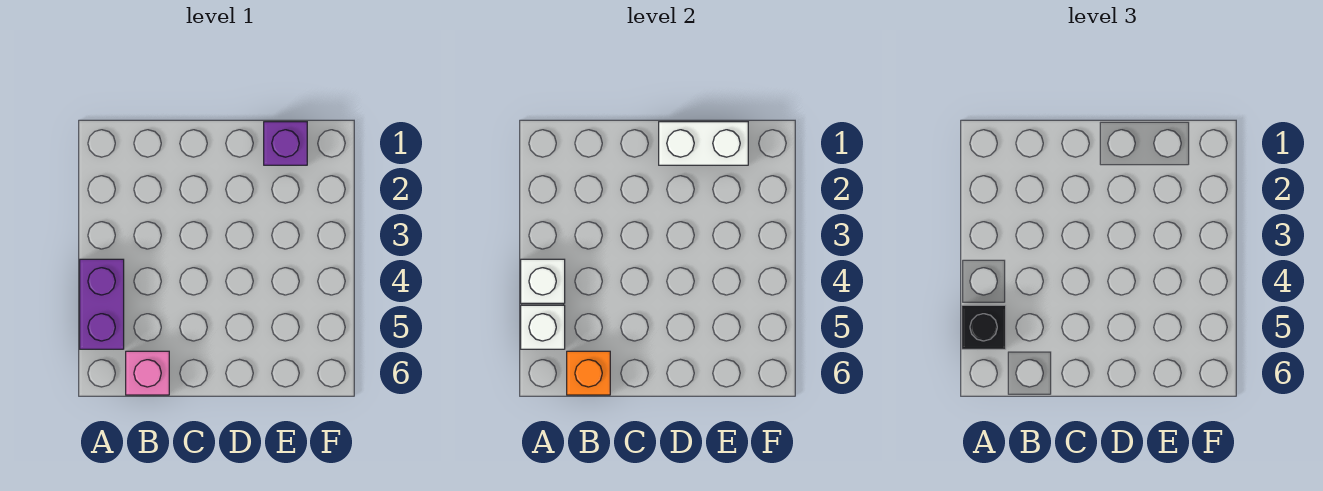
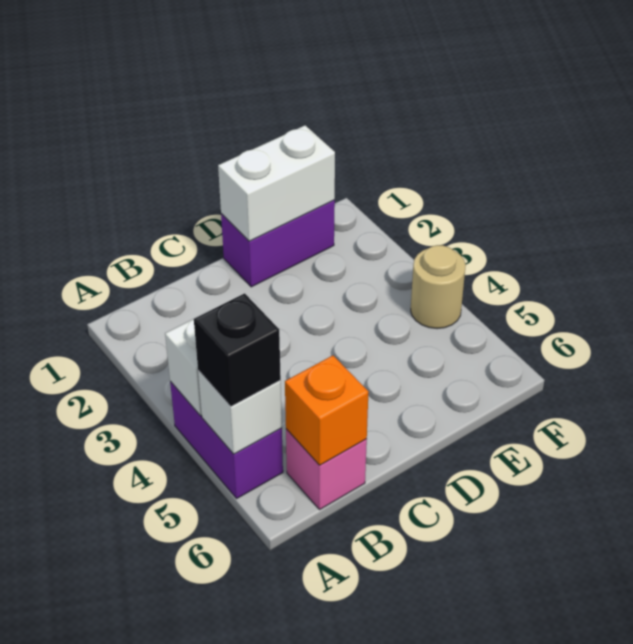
purple brick E1 level 1 -> purple brick D1:E1 level 1
none -> tan round brick F4 level 1

